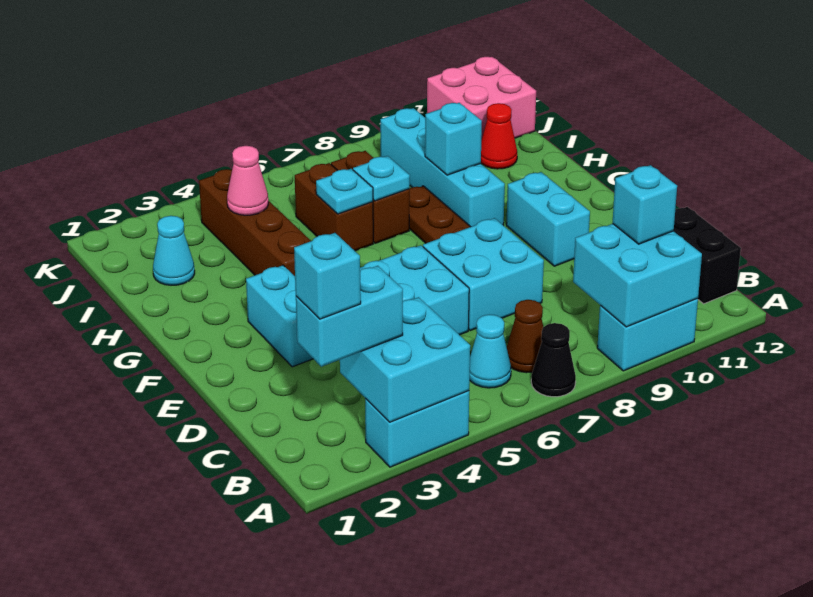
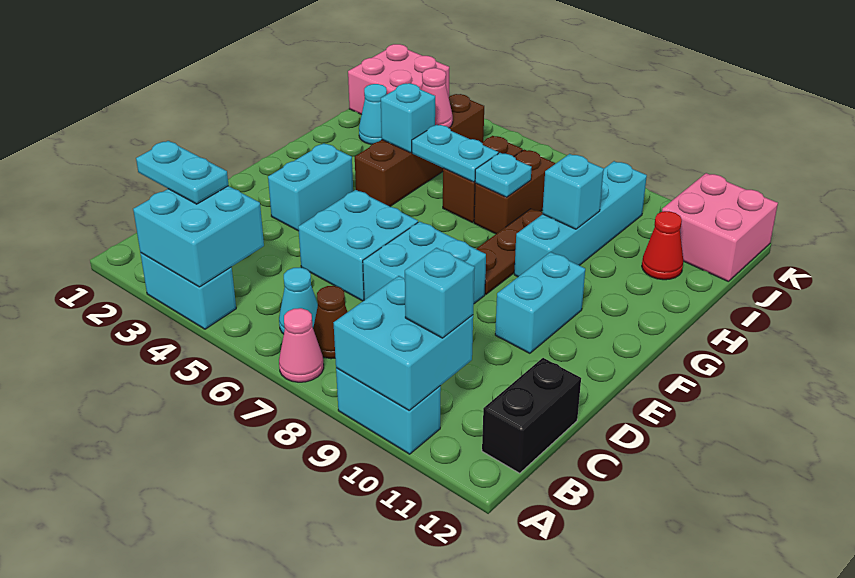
black cone A7 level 1 -> pink cone A7 level 1
cyan brick B2:B3 level 3 -> cyan plate B2:B3 level 3
cyan brick B2 level 4 -> cyan brick H4 level 2
cyan plate H6 level 2 -> cyan plate H5:H6 level 2
none -> pink brick J1:K2 level 1

